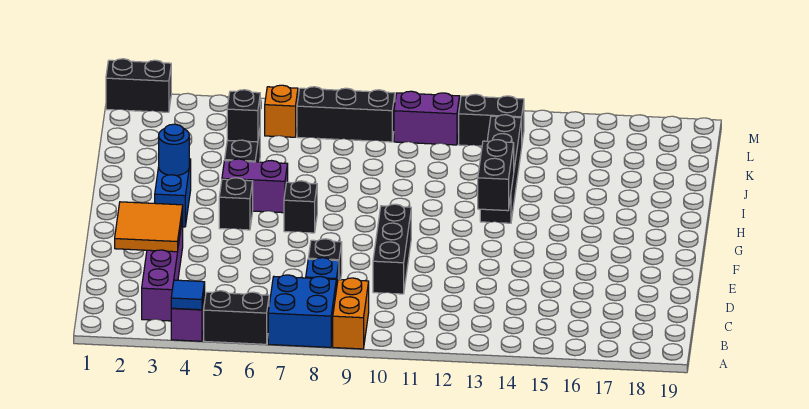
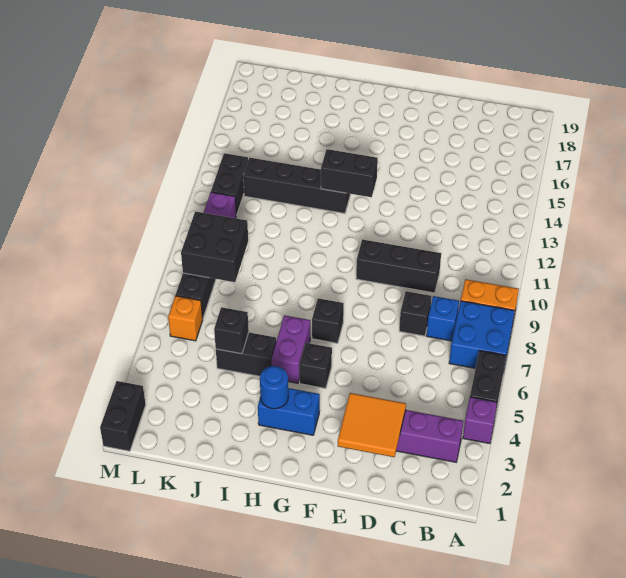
blue tile A4 level 2 -> none
none -> black brick K8:L9 level 2

